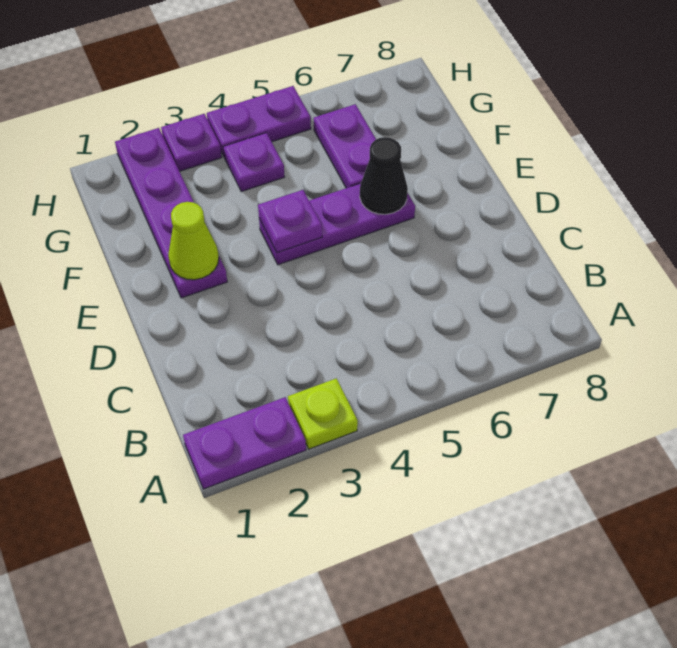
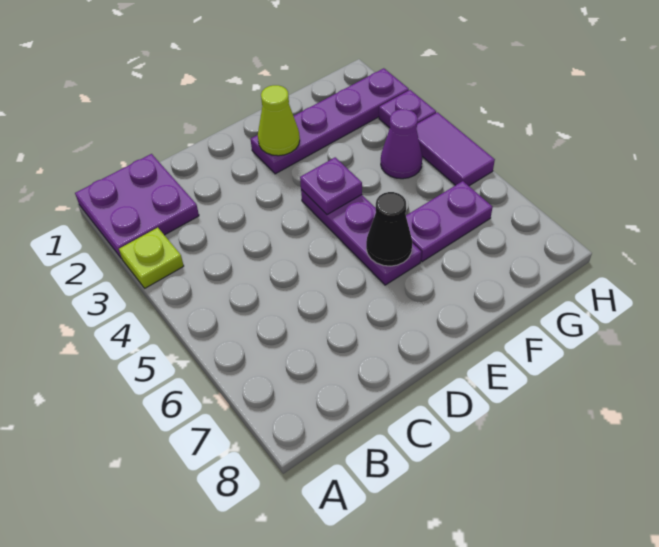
purple plate A1:A2 level 1 -> purple plate A1:B2 level 1
purple plate G4 level 1 -> purple cone G4 level 1
purple plate H4:H5 level 1 -> purple tile H4:H5 level 1

